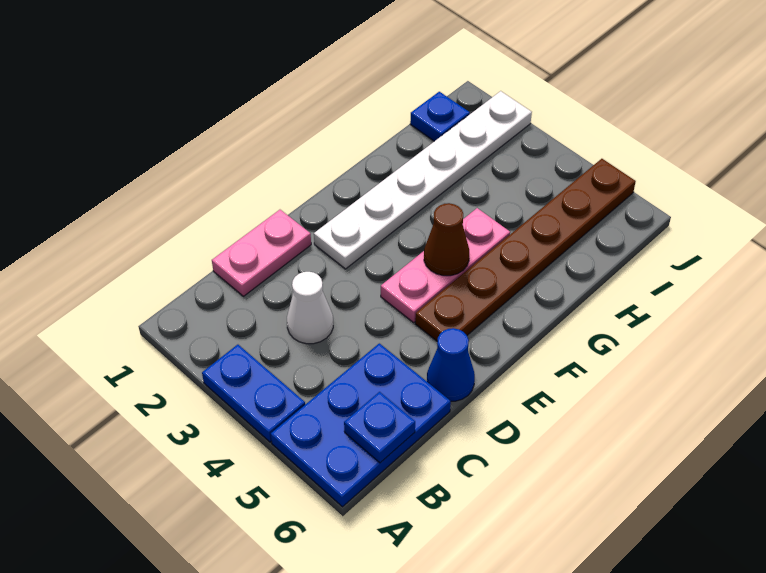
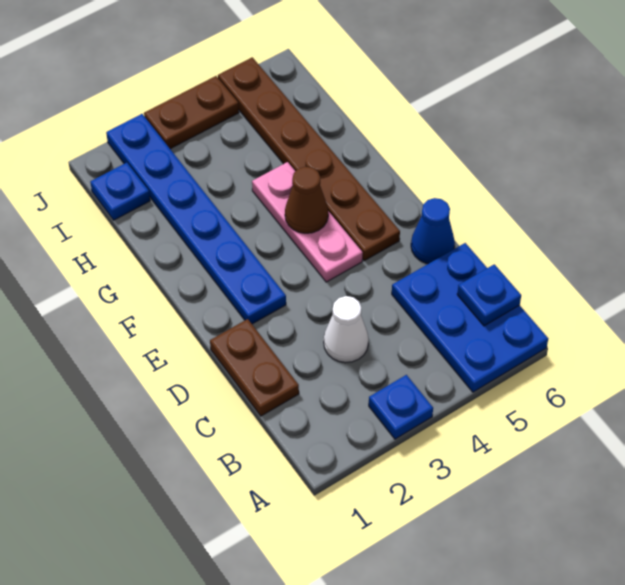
blue plate A3:A4 level 1 -> blue plate A3 level 1
pink plate C1:D1 level 1 -> brown plate C1:D1 level 1
white plate E2:J2 level 1 -> blue plate E2:J2 level 1
none -> brown plate J3:J4 level 1

